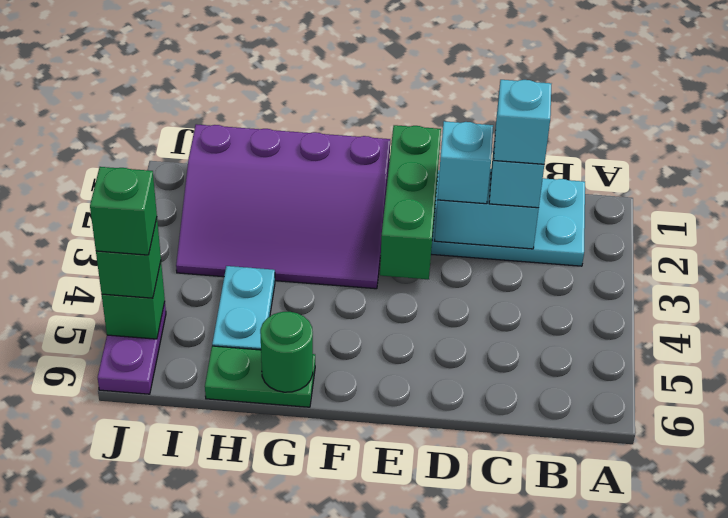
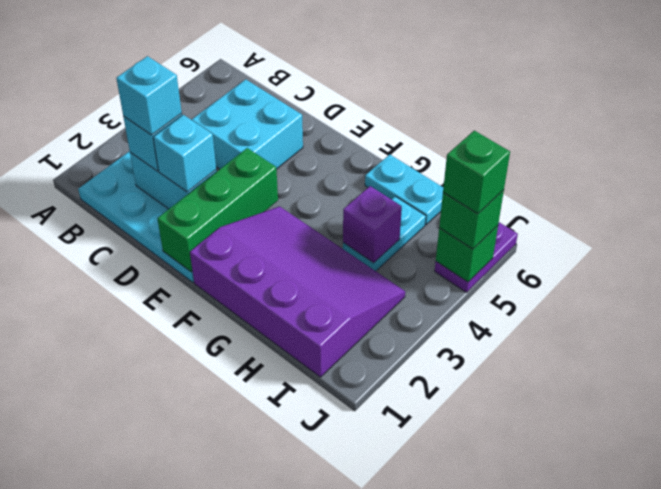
none -> cyan brick C4:D5 level 1
green plate G6:H6 level 1 -> cyan plate G6:H6 level 1
green round brick G6 level 2 -> none
none -> purple brick H4 level 2

